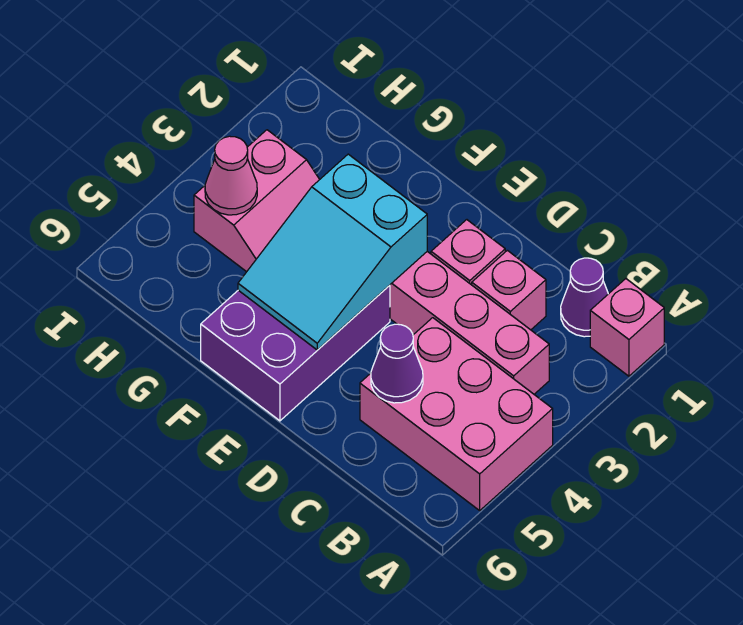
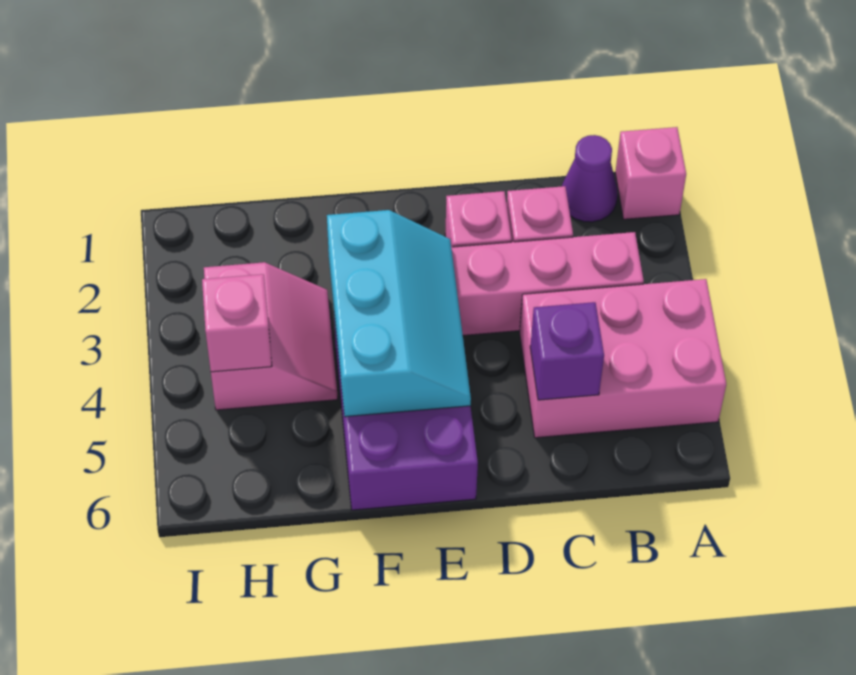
purple cone C5 level 2 -> purple brick C5 level 2
cyan slope E3:F5 level 2 top 3 -> cyan slope E3:F5 level 2 top F
pink cone H4 level 2 -> pink brick H4 level 2

